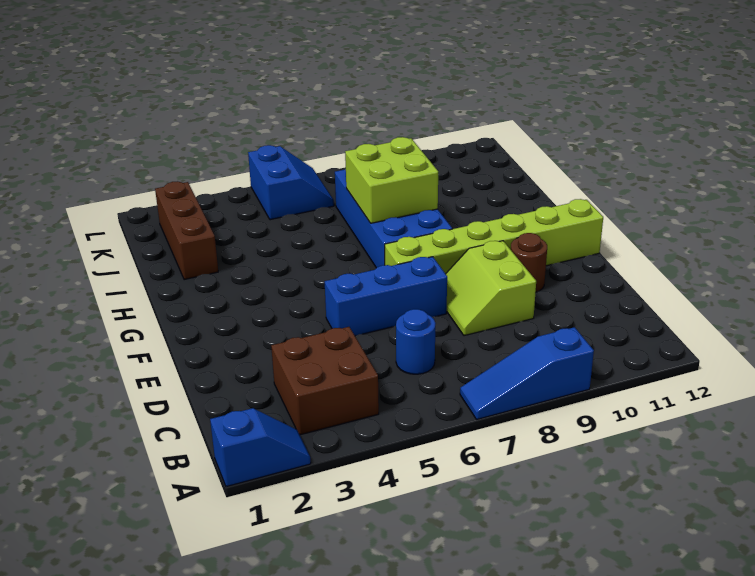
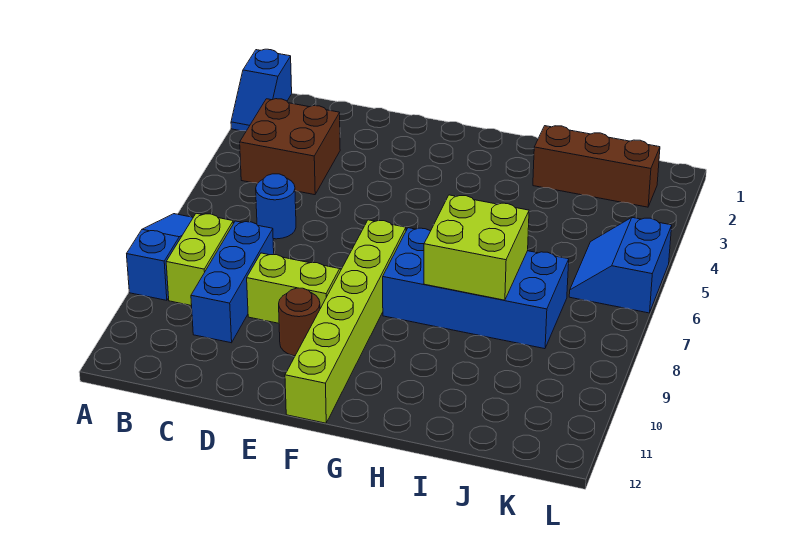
none -> lime brick B8:B9 level 1
blue brick E5:E7 level 1 -> blue brick C8:C10 level 1
blue slope K5:L6 level 1 top 5 -> blue slope K5:L6 level 1 top L

